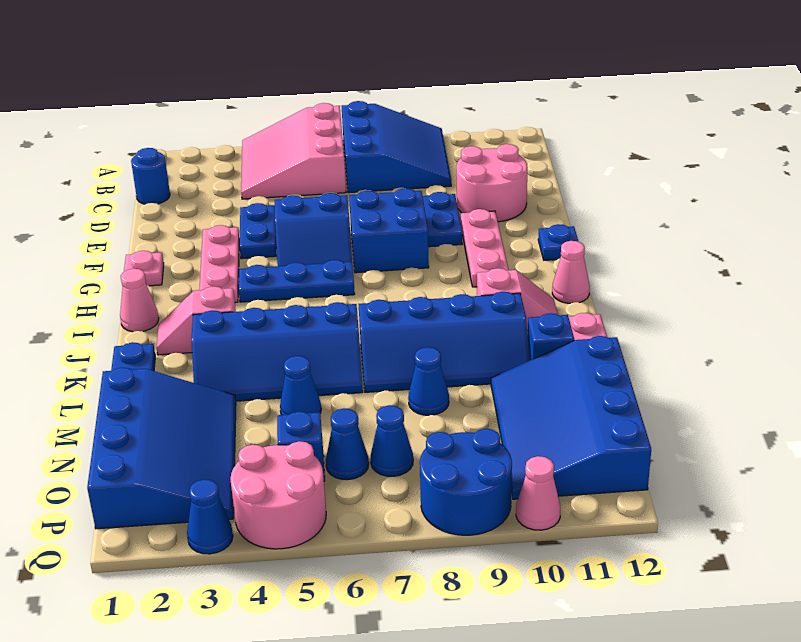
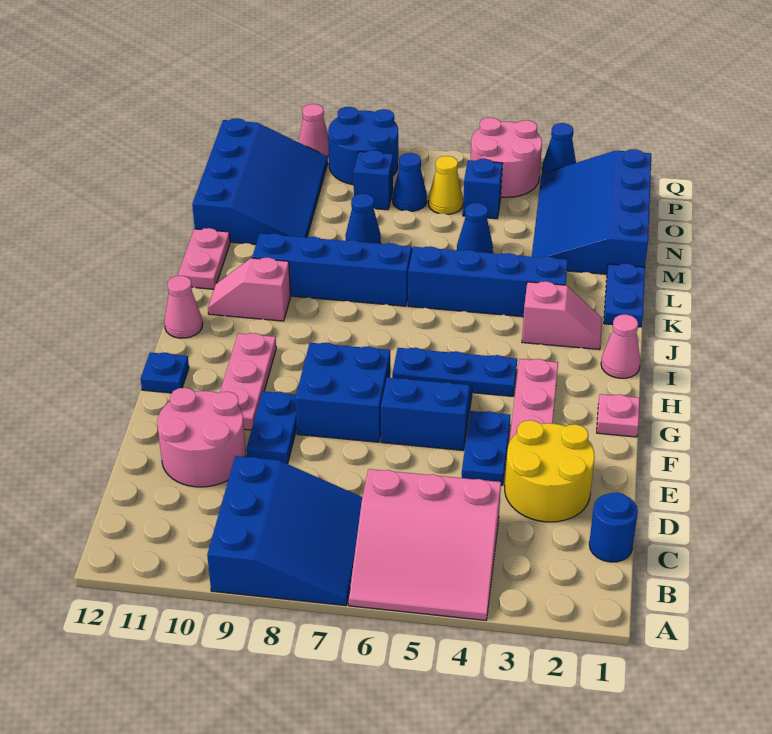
pink slope A4:C6 level 1 top 6 -> pink slope A4:C6 level 1 top C
blue slope A7:C9 level 1 top 7 -> blue slope A7:C9 level 1 top 9
none -> yellow round brick D2:E3 level 1
blue brick L11 level 1 -> blue brick O8 level 1
blue cone O6 level 1 -> yellow cone O6 level 1

